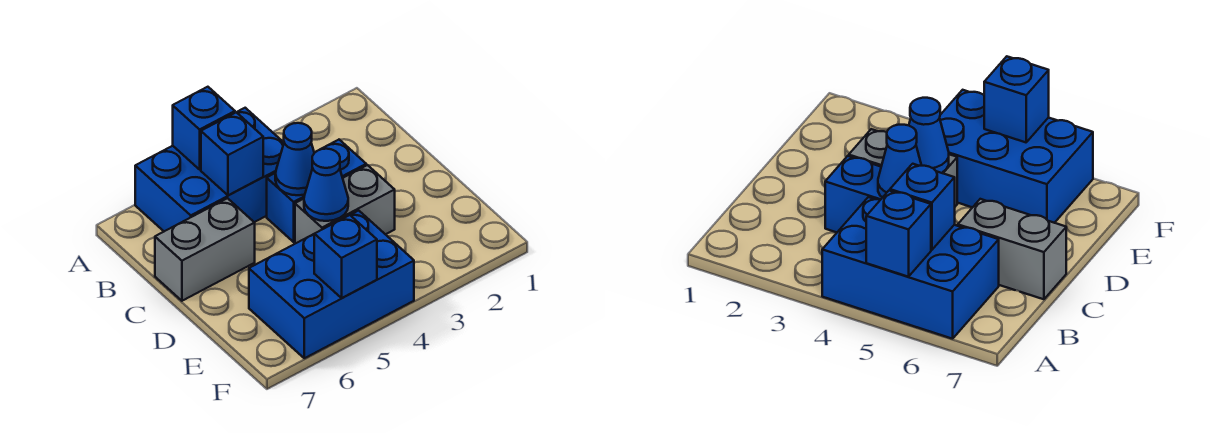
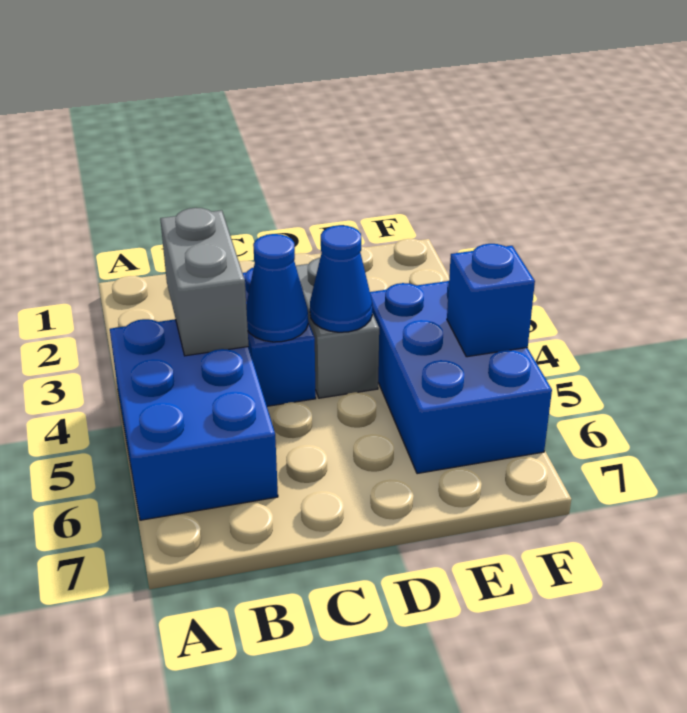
blue brick A5 level 2 -> none
blue brick B5 level 2 -> none
grey brick C6:C7 level 1 -> grey brick B3:B4 level 2

